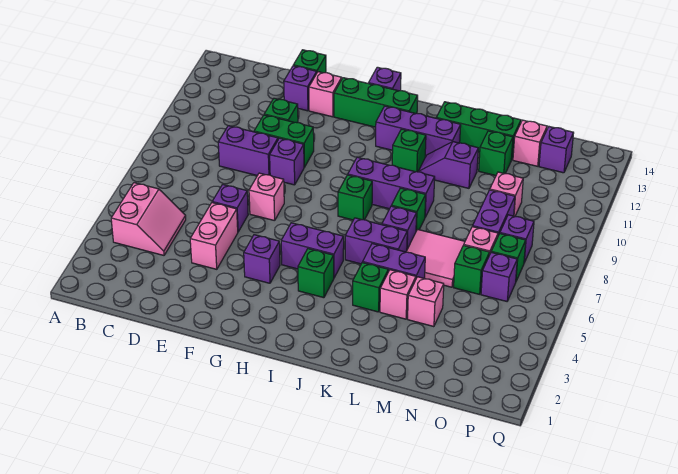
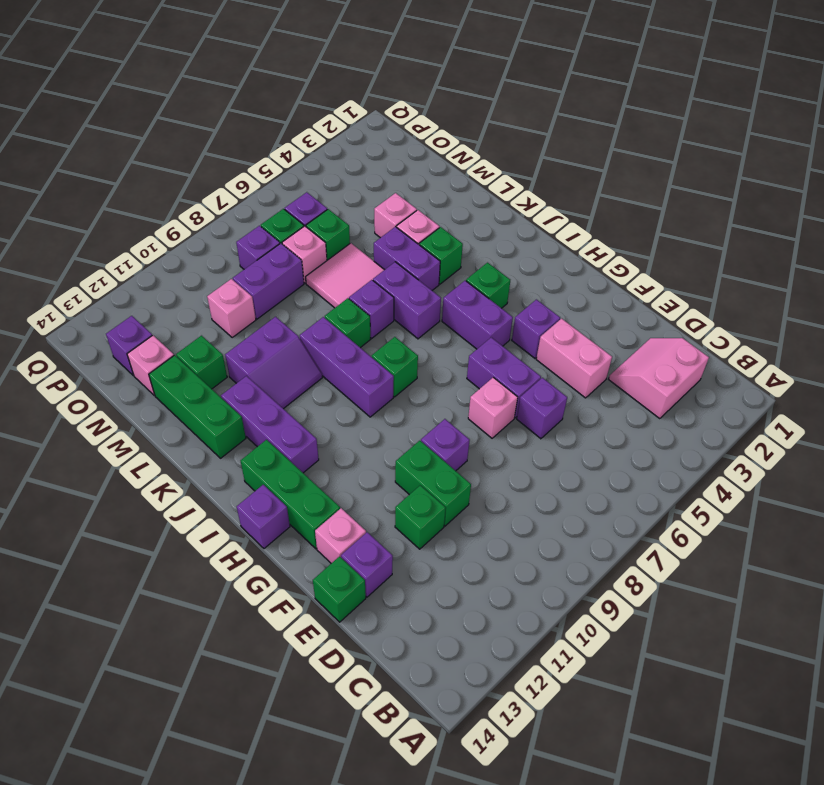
pink slope B4:C5 level 1 top B -> pink slope C2:D3 level 1 top C
purple brick D9:E9 level 1 -> purple brick F6:G6 level 1
pink brick E4:E5 level 1 -> pink brick E4:F4 level 1
green brick J11 level 1 -> none
purple slope K11:L11 level 1 top L -> purple slope K10:L11 level 1 top L

